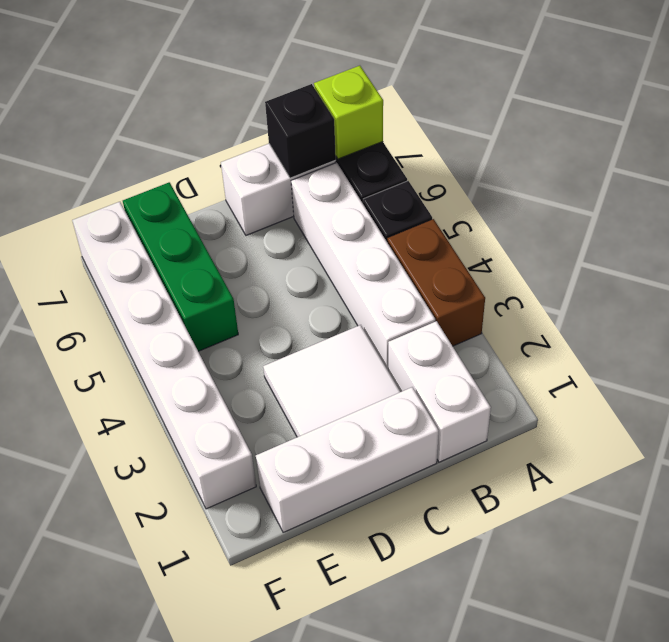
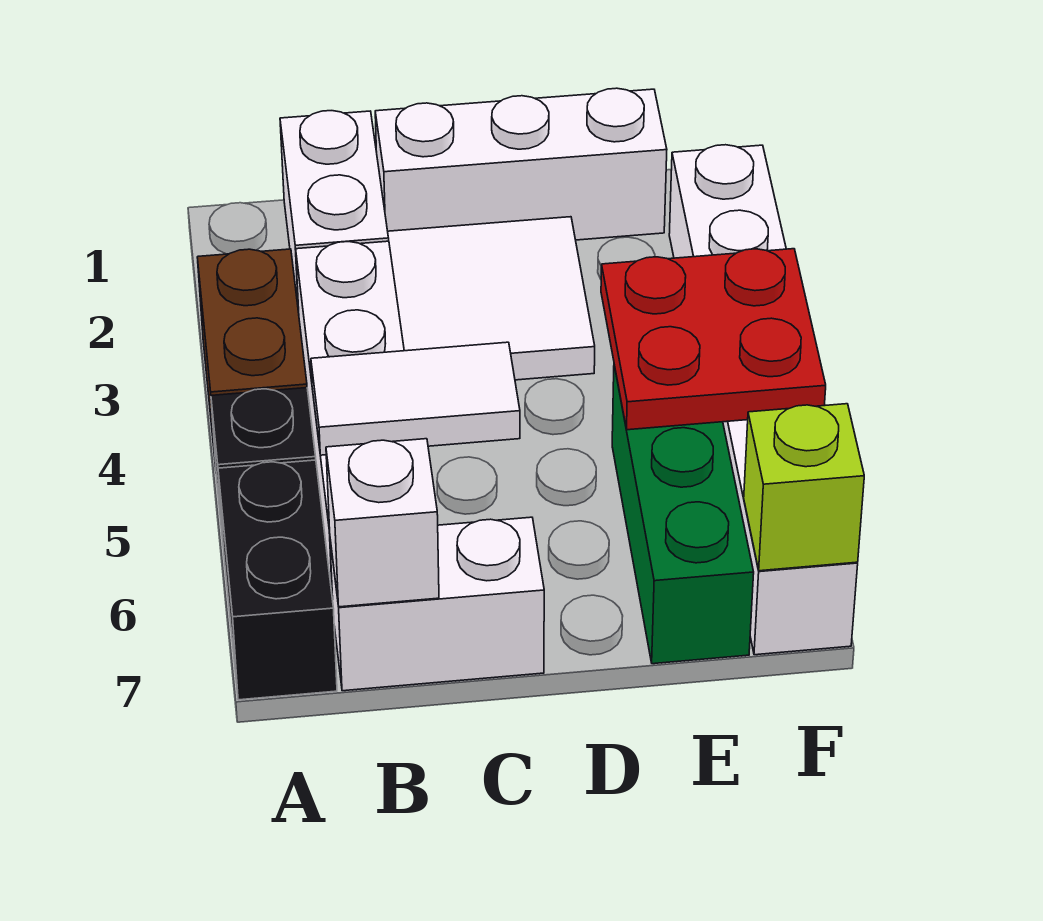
lime brick A7 level 2 -> lime brick F7 level 2
none -> white tile B5:C5 level 2
black brick B7 level 2 -> white brick B7 level 2
none -> red plate E4:F5 level 2

